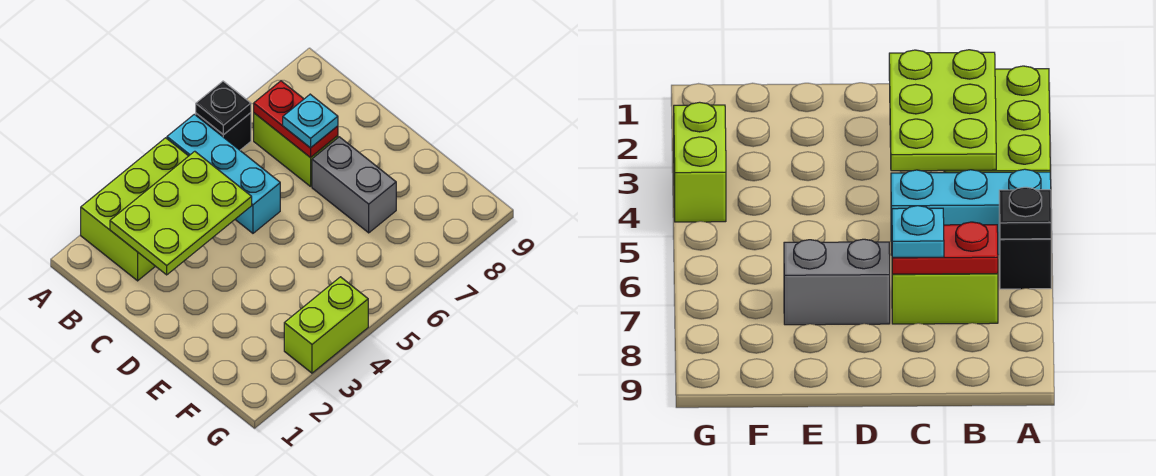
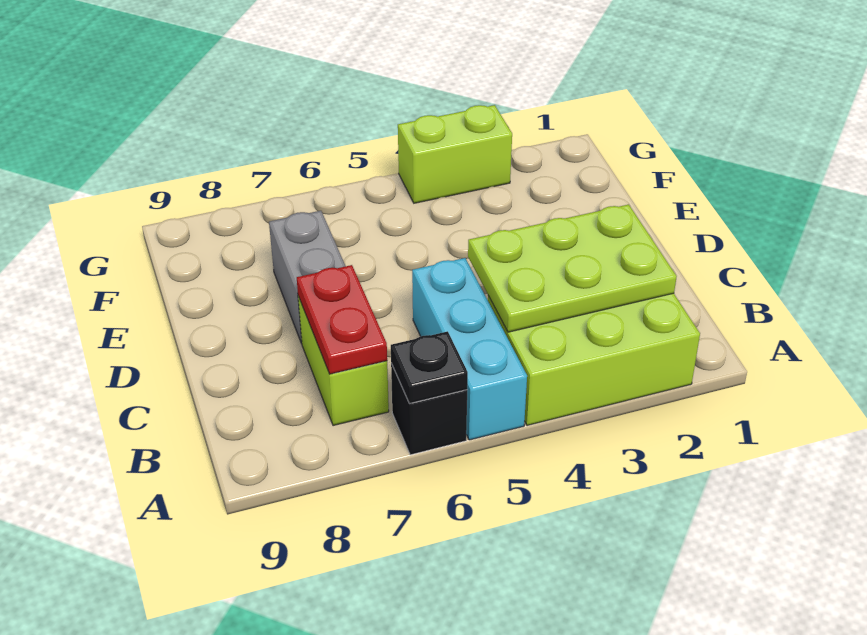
cyan plate C7 level 3 -> none

